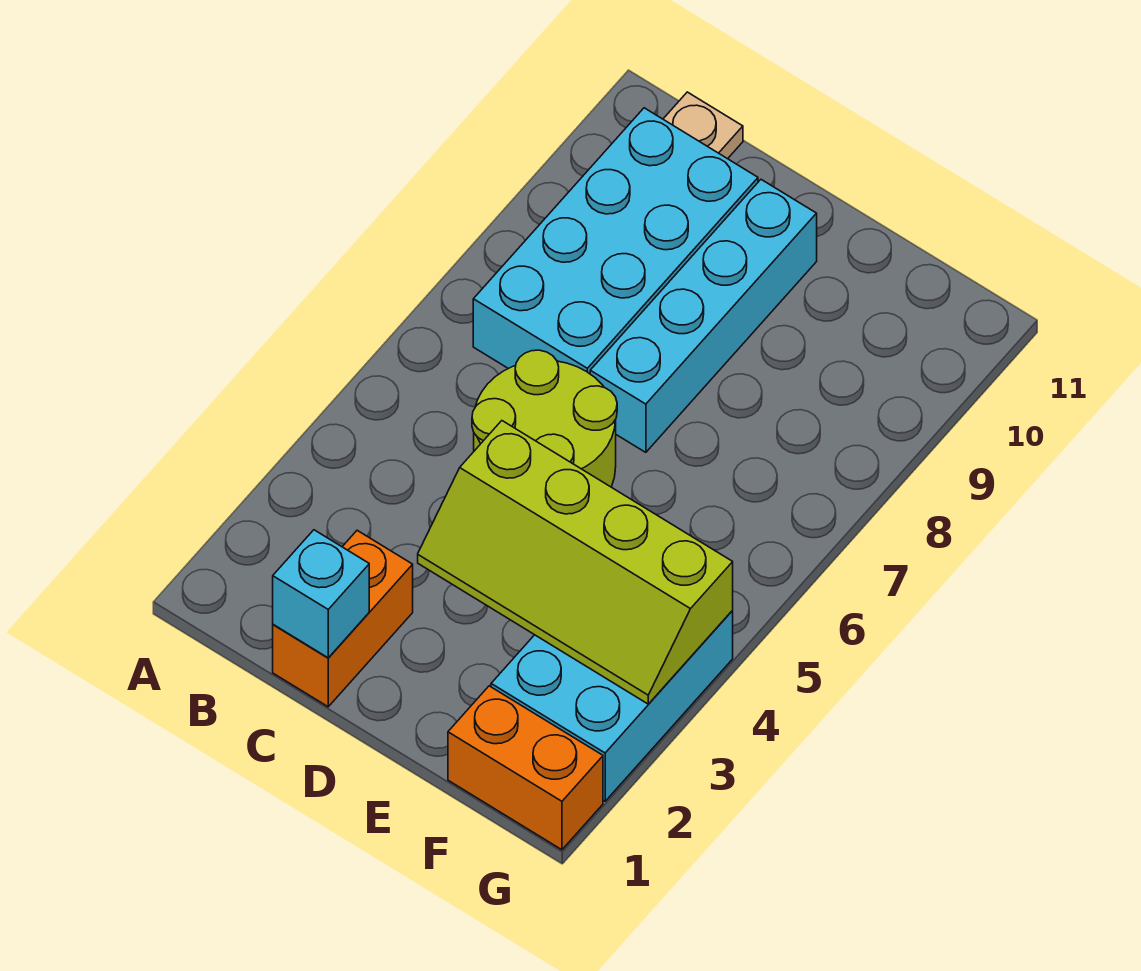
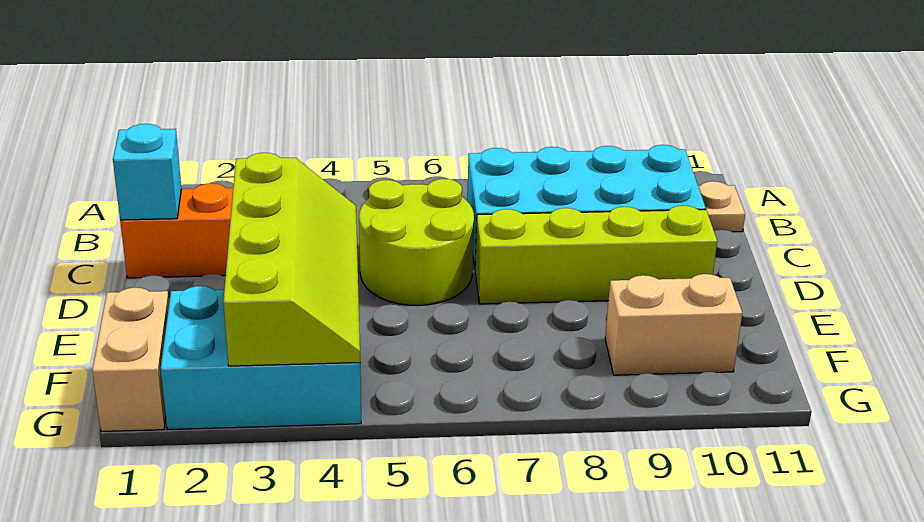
lime slope D3:G4 level 2 top 4 -> lime slope D3:G4 level 2 top 3
cyan brick D7:D10 level 1 -> lime brick D7:D10 level 1
orange brick F1:G1 level 1 -> tan brick F1:G1 level 1
none -> tan brick F9:F10 level 1

